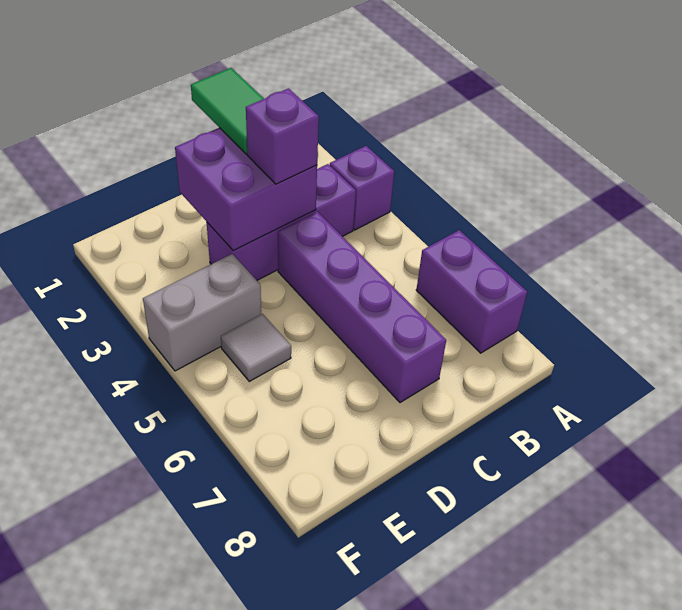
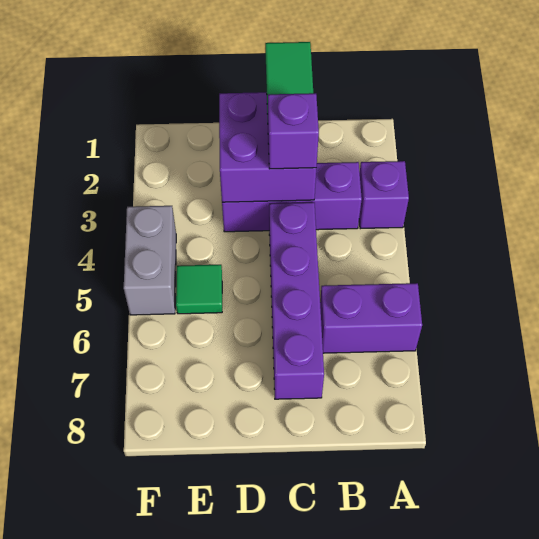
purple brick A6:A7 level 1 -> purple brick A6:B6 level 1
grey brick E4:F4 level 1 -> grey brick F4:F5 level 1
grey tile E5 level 1 -> green tile E5 level 1

